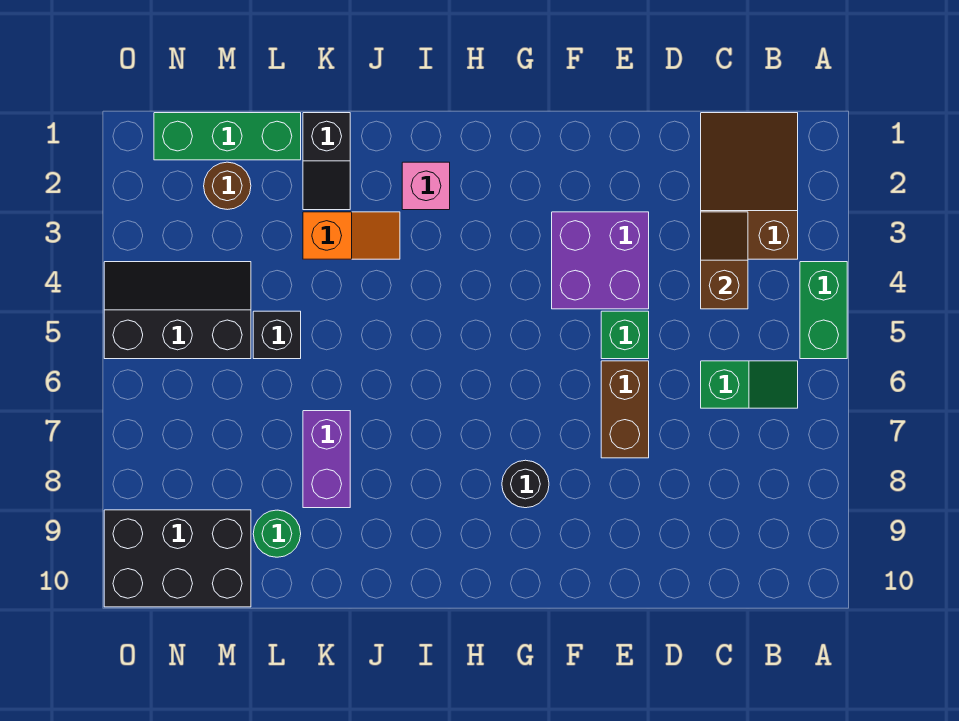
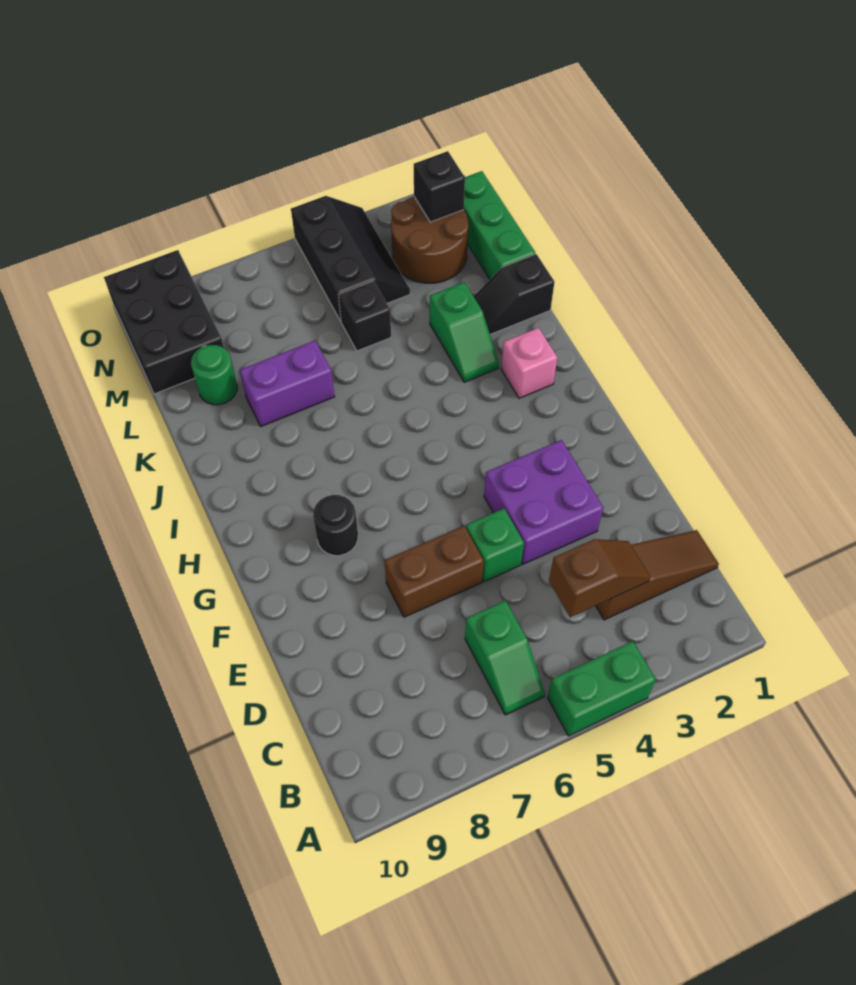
brown slope B1:C3 level 1 top 3 -> brown slope C1:C3 level 1 top 3
orange slope J3:K3 level 1 top K -> green slope J3:K3 level 1 top K
brown round brick M2 level 1 -> brown round brick M2:N3 level 1
none -> black brick N2 level 2

